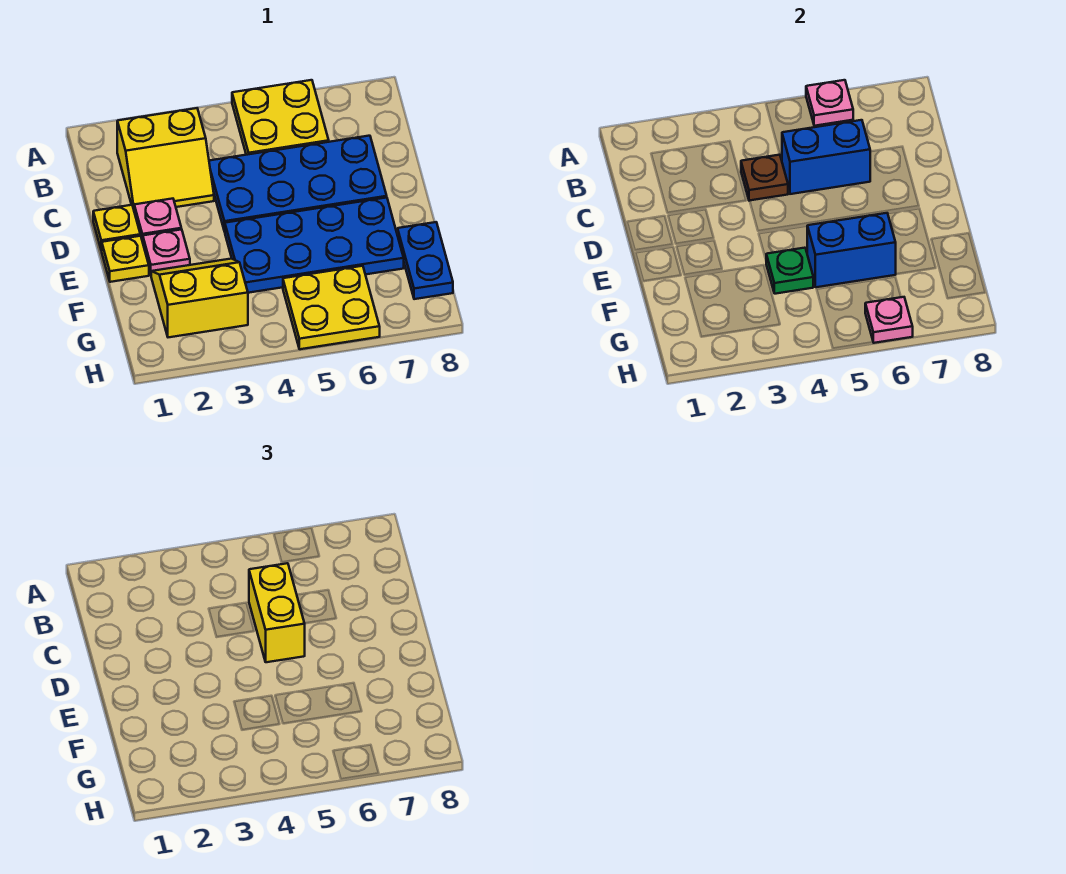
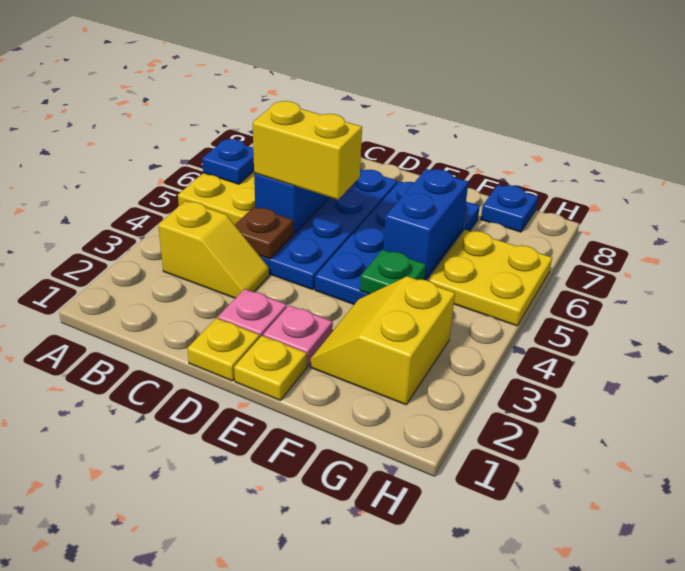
pink plate A6 level 2 -> blue plate A6 level 2
yellow slope B2:C3 level 1 top B -> yellow slope B3:C3 level 1 top B
blue plate F8:G8 level 1 -> blue plate G8 level 1
pink plate H6 level 2 -> none

